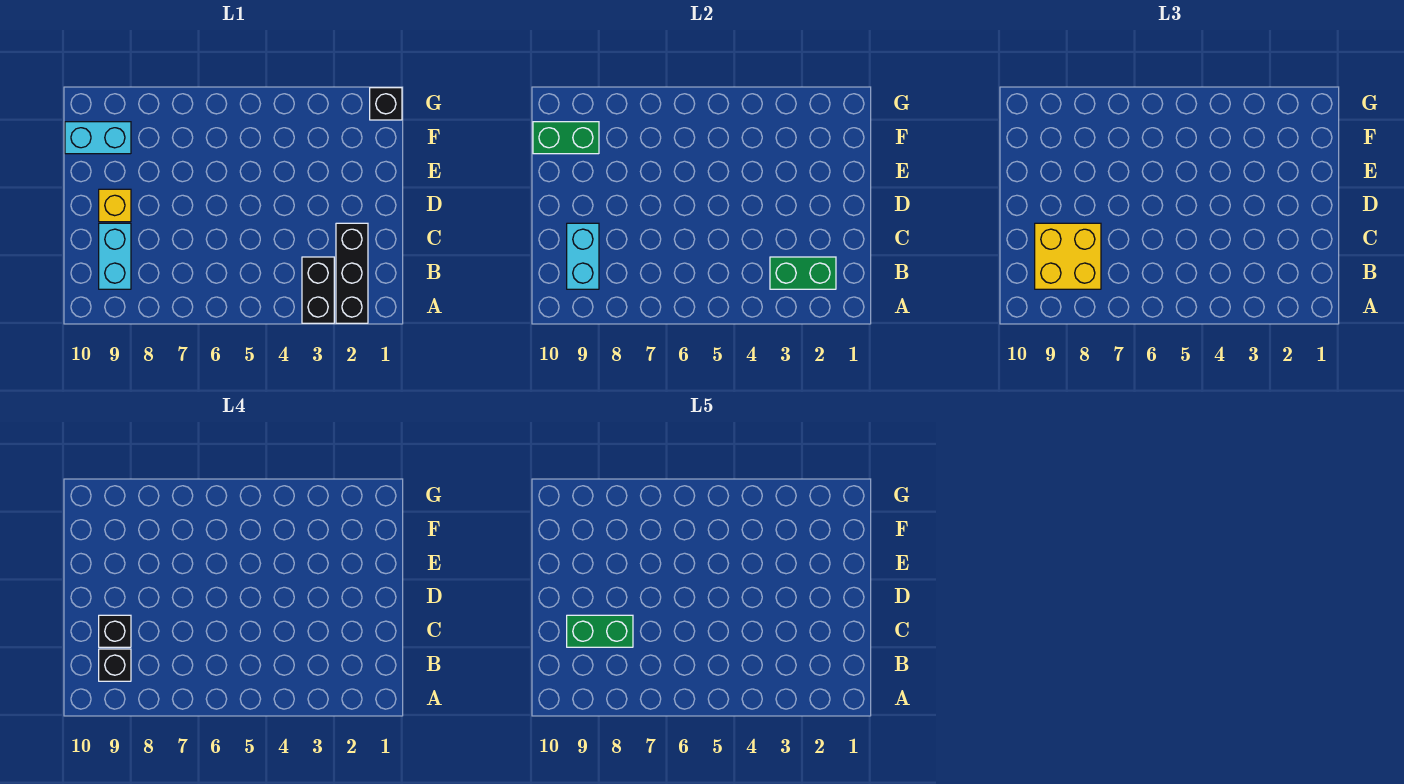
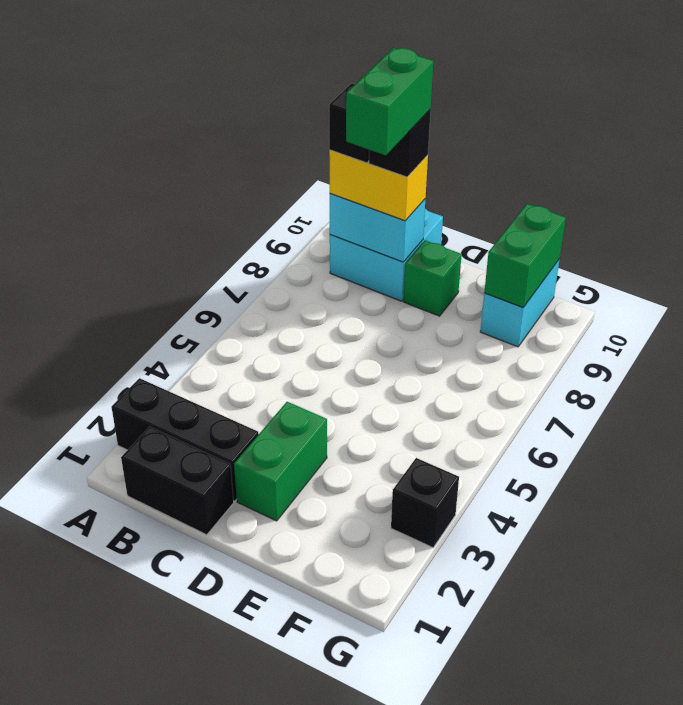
black brick A3:B3 level 1 -> black brick B1:C1 level 1
green brick B2:B3 level 2 -> green brick D2:D3 level 1
yellow brick B8:C9 level 3 -> yellow brick B9:C9 level 3
cyan brick B9:C9 level 1 -> cyan brick B9:C10 level 1
yellow brick D9 level 1 -> green brick D9 level 1
black brick G1 level 1 -> black brick G3 level 1

